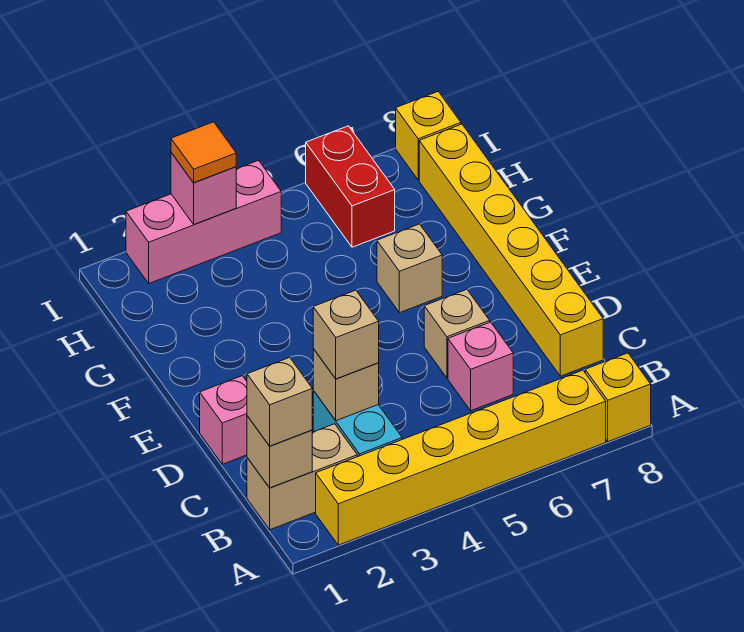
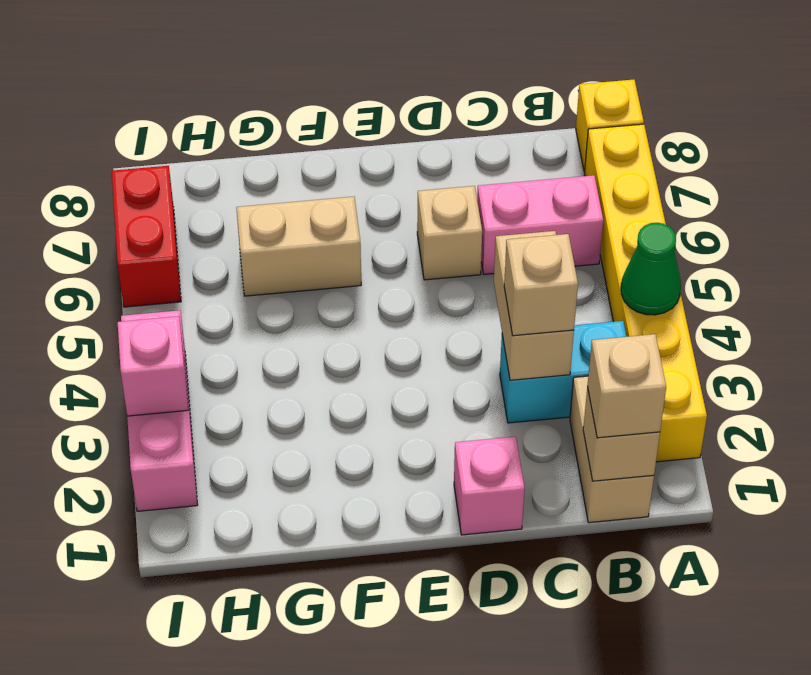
none -> green cone A4 level 2
tan brick C3 level 2 -> tan brick C3:C4 level 2
pink brick C6 level 1 -> pink brick B6:C6 level 1
yellow brick C8:H8 level 1 -> none
tan brick F6 level 1 -> tan brick F6:G6 level 1
red brick H6:I6 level 1 -> red brick I6:I7 level 1
orange tile I3 level 3 -> none
yellow brick I8 level 1 -> none

